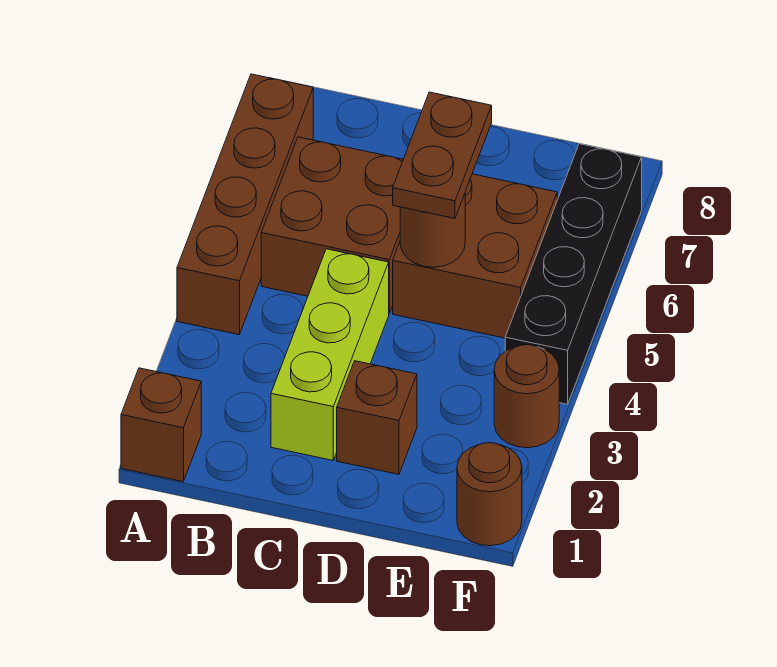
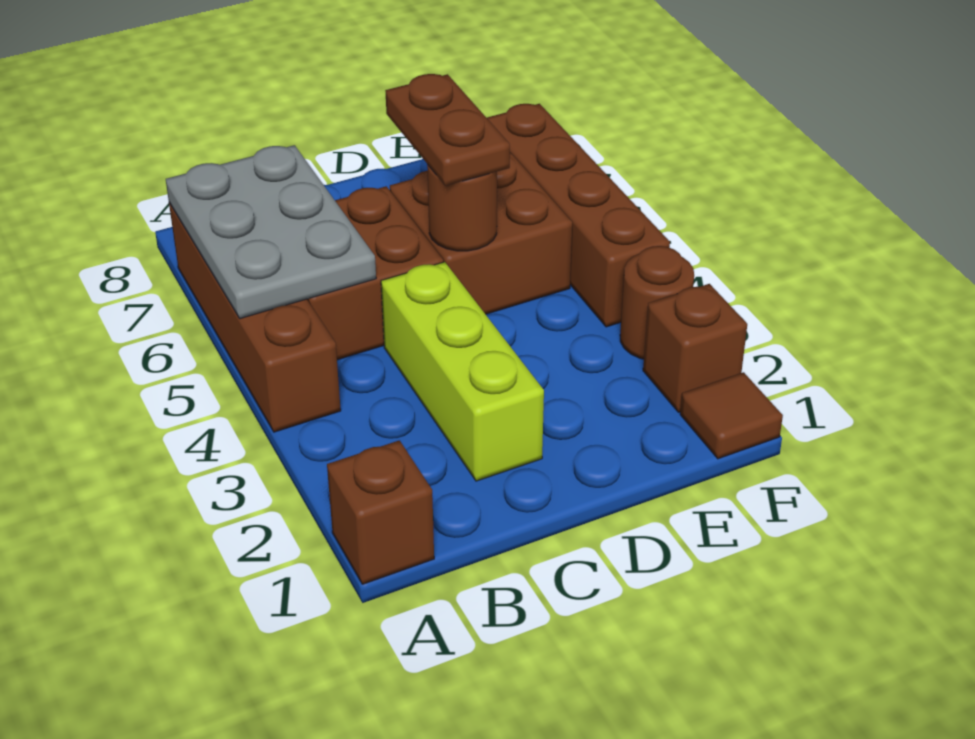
none -> grey plate A5:B7 level 2
brown brick D2 level 1 -> brown brick F2 level 1
brown round brick F1 level 1 -> brown tile F1 level 1
black brick F4:F7 level 1 -> brown brick F4:F7 level 1

